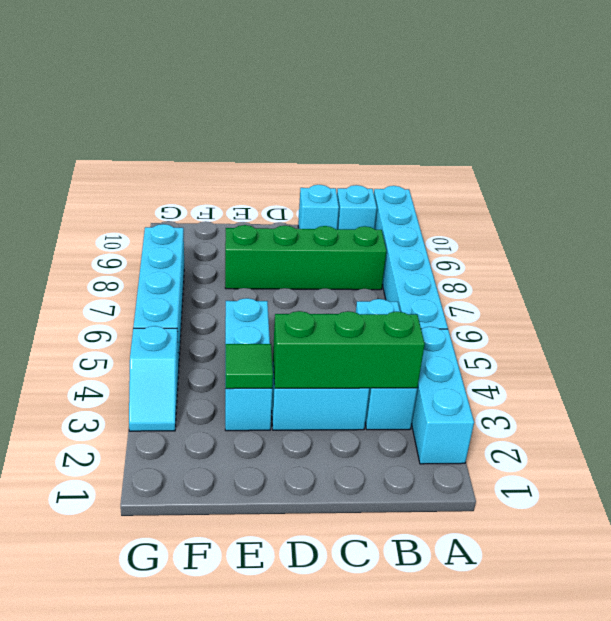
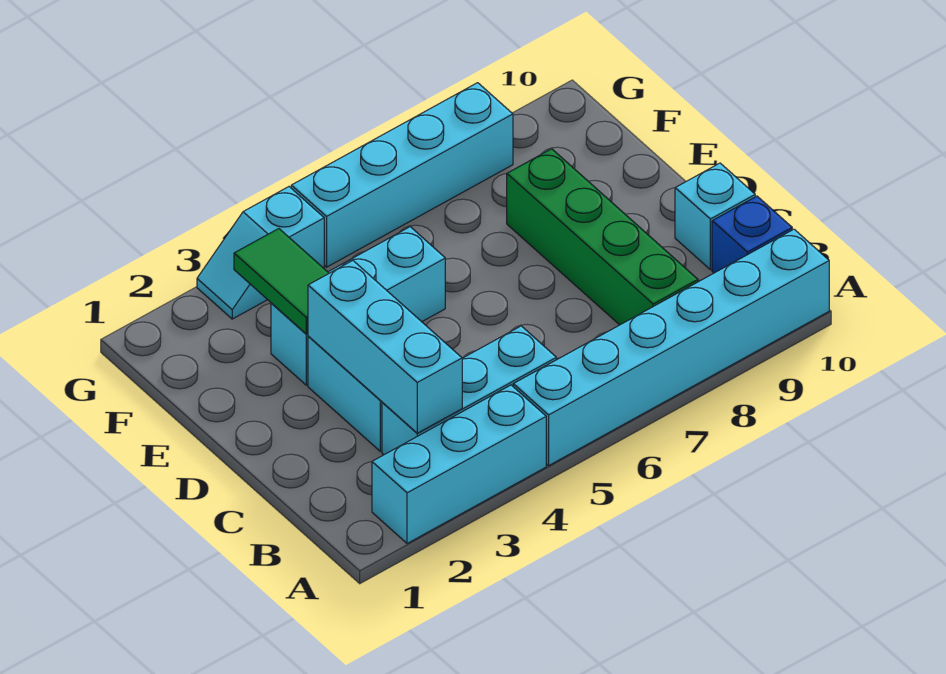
green brick B3:D3 level 2 -> cyan brick B3:D3 level 2
cyan brick B10 level 1 -> blue brick B10 level 1
green tile E3 level 2 -> green tile E3:F3 level 2

